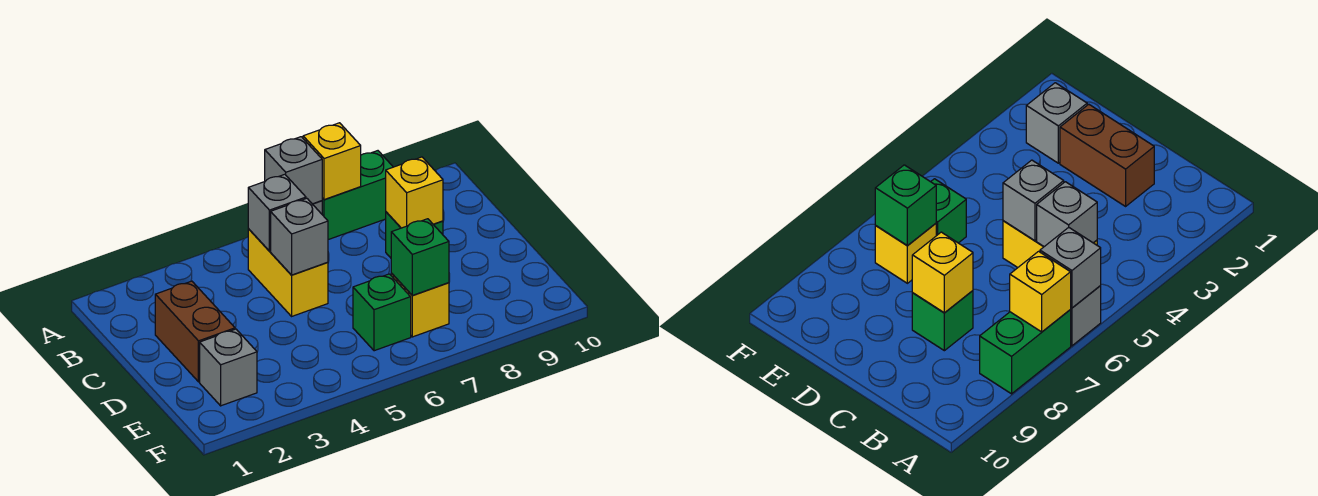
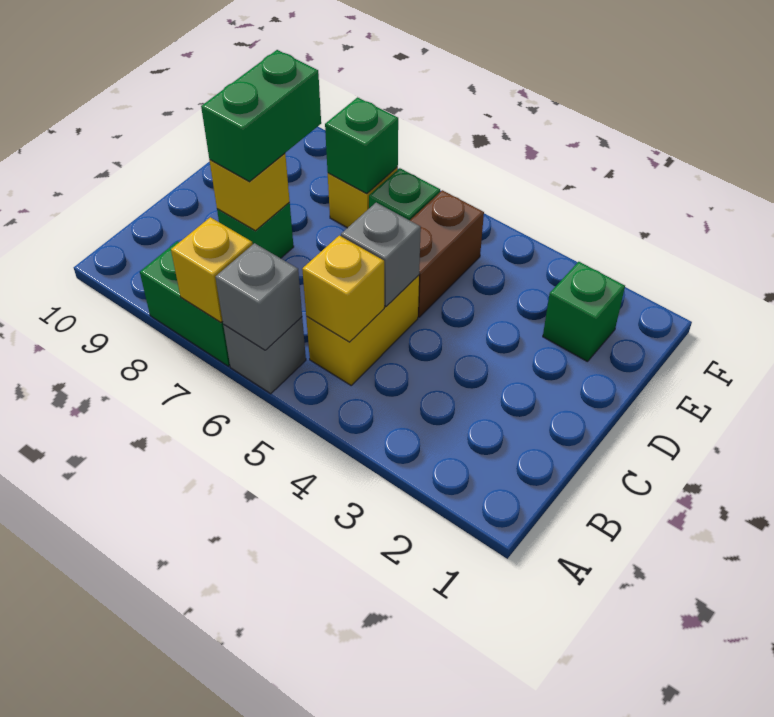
grey brick B5 level 2 -> yellow brick B5 level 2
brown brick C2:D2 level 1 -> brown brick D5:E5 level 1
none -> green brick C8:D8 level 3
grey brick E2 level 1 -> green brick E2 level 1

